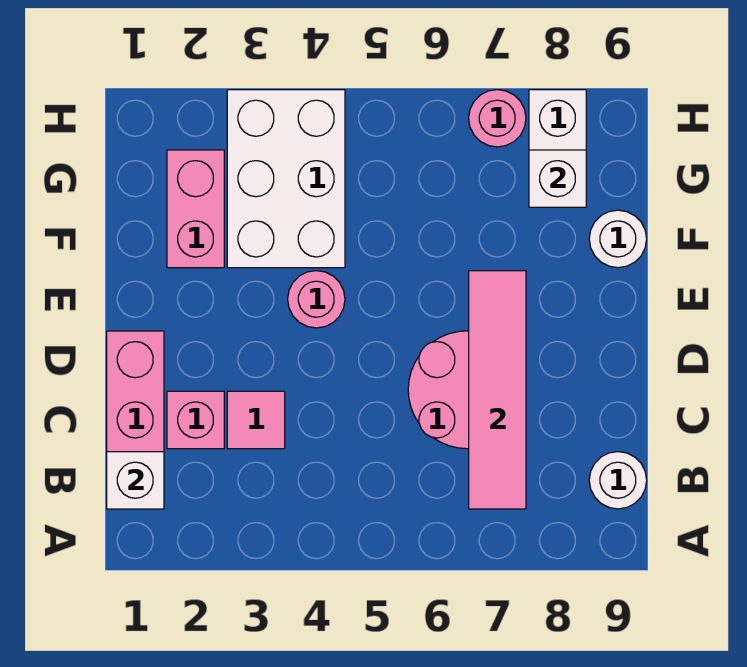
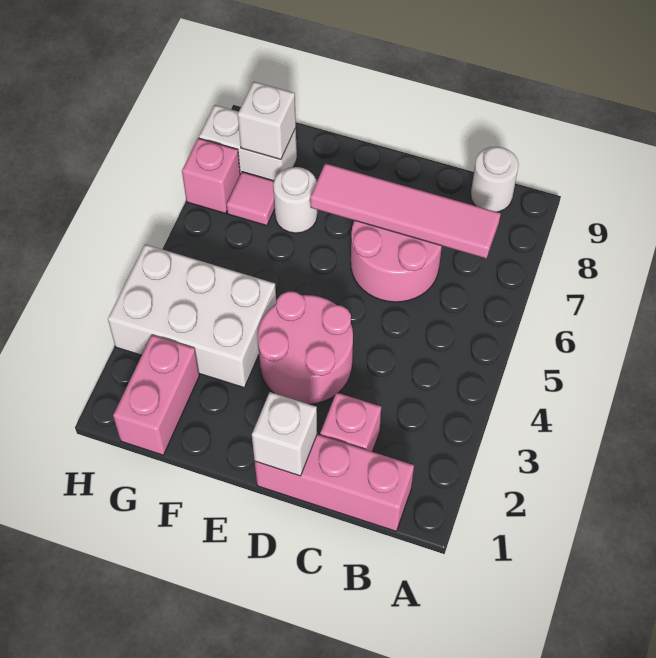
white brick B1 level 2 -> white brick D1 level 2
pink tile C3 level 1 -> pink tile G7 level 1
pink round brick E4 level 1 -> pink round brick D3:E4 level 1
pink brick F2:G2 level 1 -> pink brick G1:G2 level 1
white round brick F9 level 1 -> white round brick F7 level 1
pink round brick H7 level 1 -> pink brick H7 level 1

